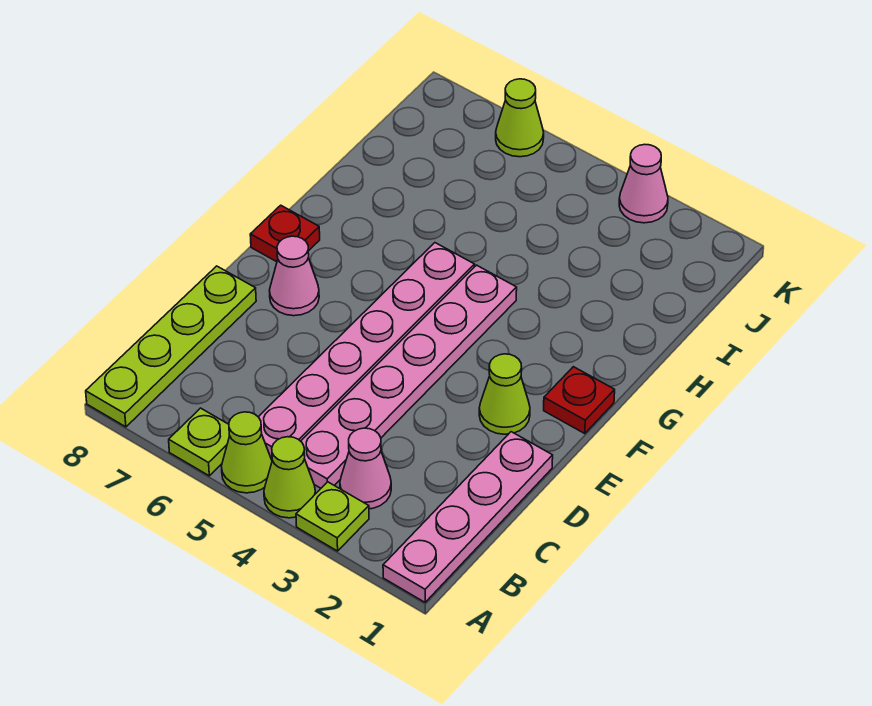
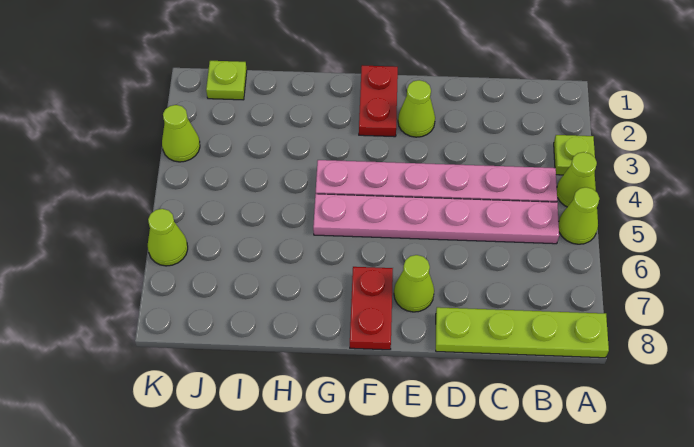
pink plate A1:D1 level 1 -> none
lime plate A6 level 1 -> lime plate J1 level 1
pink cone B3 level 1 -> none
pink cone E7 level 1 -> lime cone E7 level 1
red plate F1 level 1 -> red plate F1:F2 level 1
red plate F8 level 1 -> red plate F7:F8 level 1
pink cone K3 level 1 -> lime cone K3 level 1

